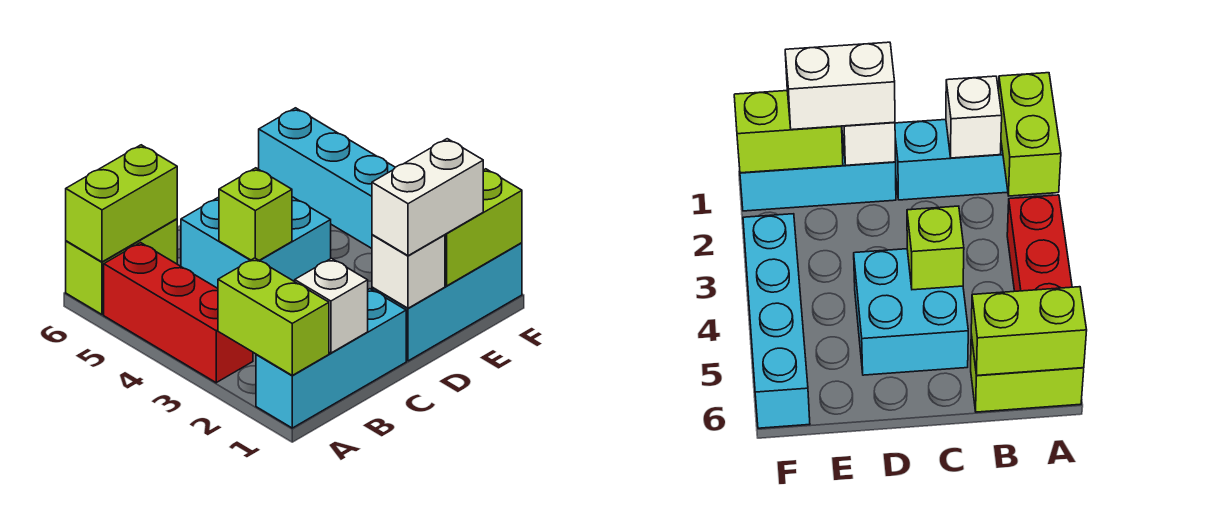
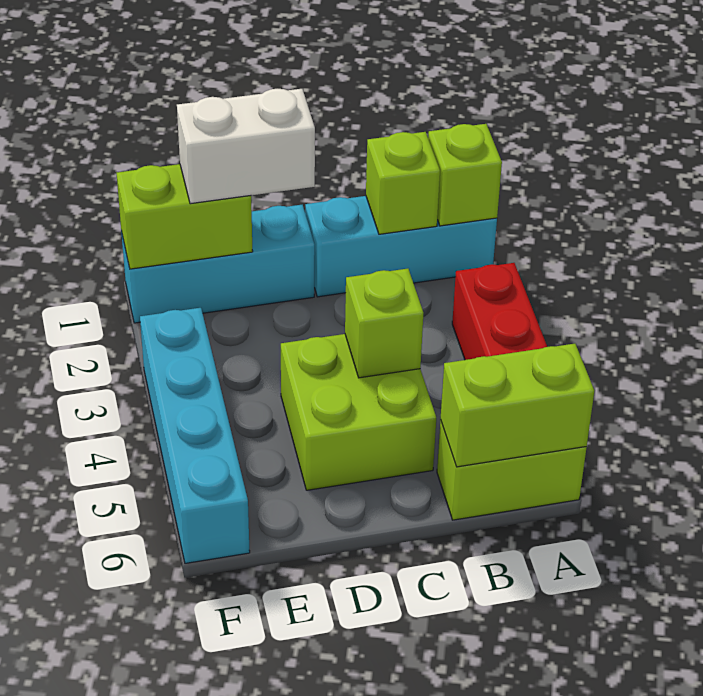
lime brick A1:A2 level 2 -> lime brick A1 level 2
white brick B1 level 2 -> lime brick B1 level 2
cyan brick C4:D5 level 1 -> lime brick C4:D5 level 1
white brick D1 level 2 -> none

